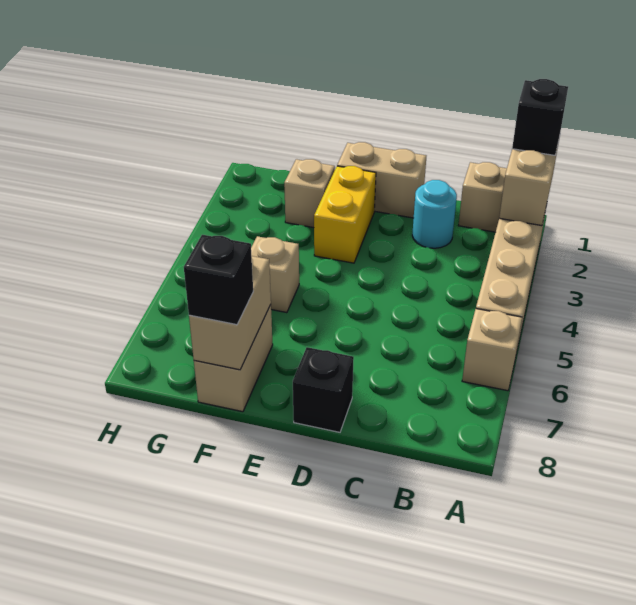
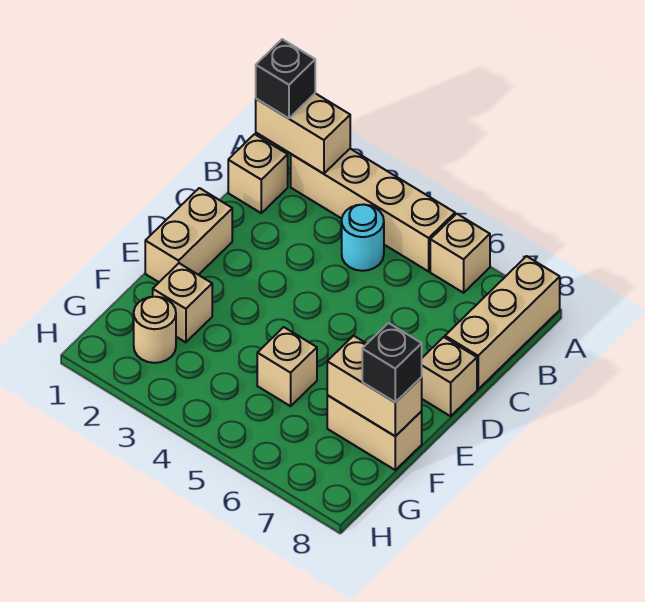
none -> tan brick A8:C8 level 1
cyan round brick C2 level 1 -> cyan round brick B4 level 1
black brick D8 level 1 -> tan brick D8 level 1
yellow brick E2:E3 level 1 -> none
none -> tan round brick G2 level 1

